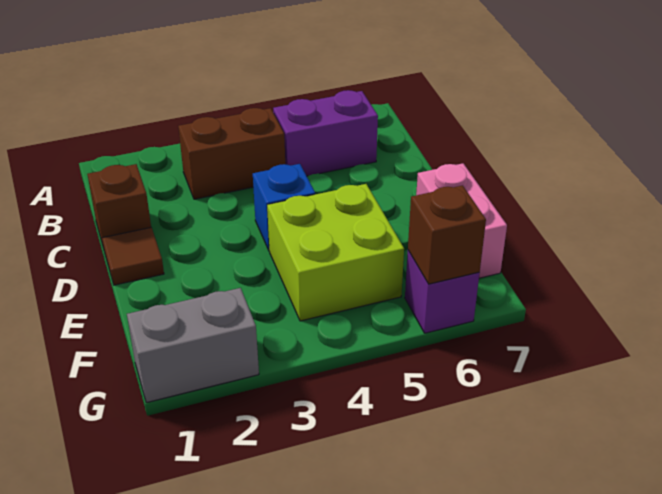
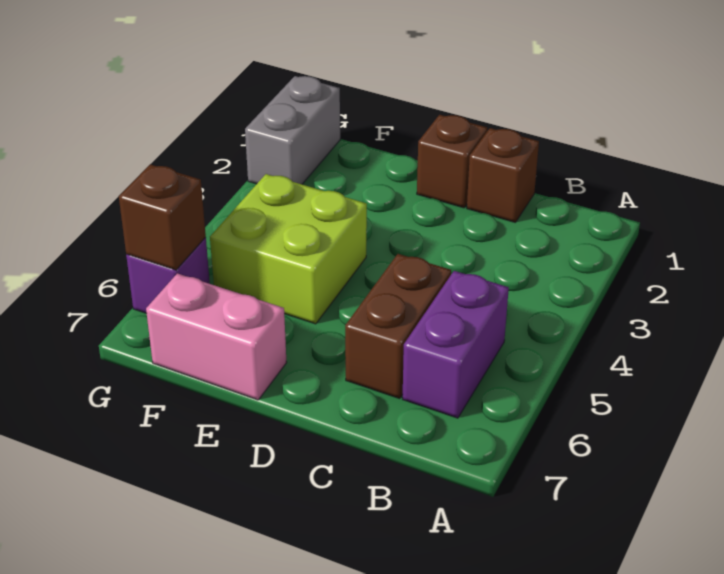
brown brick B3:B4 level 1 -> brown brick C5:C6 level 1
brown tile D1 level 1 -> brown brick D1 level 1
blue brick D4 level 1 -> none

